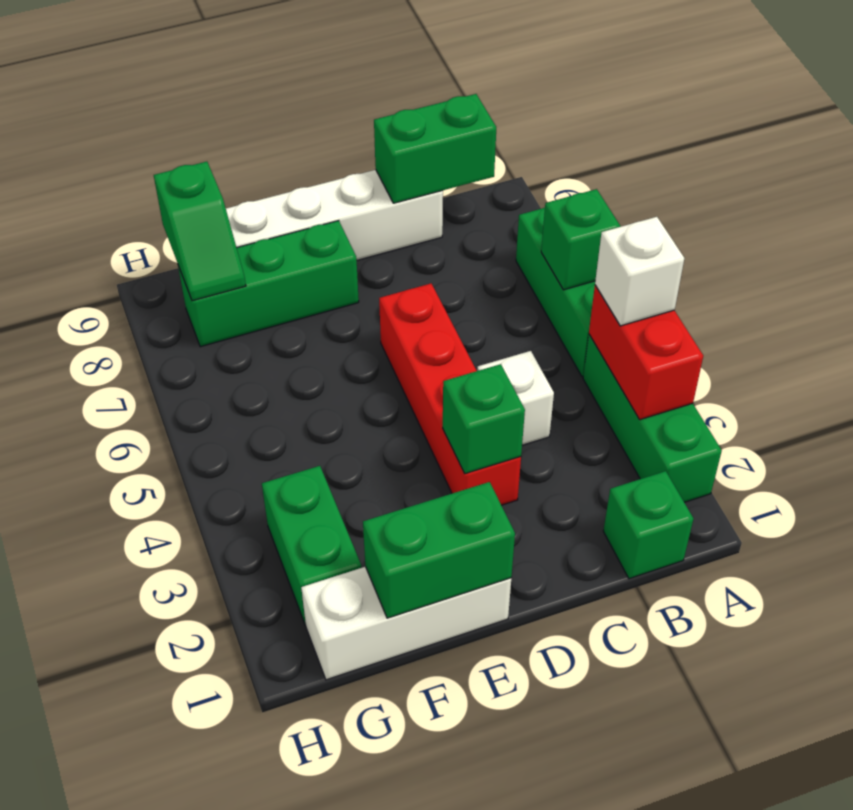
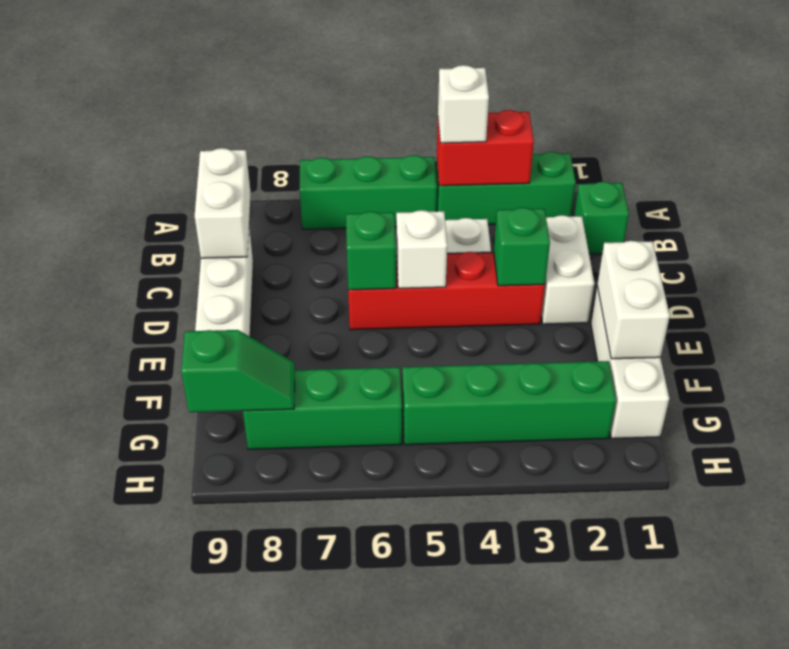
green brick A6 level 2 -> green brick D6 level 2
green brick B9:C9 level 2 -> white brick B9:C9 level 2
none -> white brick C2:D2 level 1
none -> white brick D5 level 2
green brick E1:F1 level 2 -> white brick E1:F1 level 2
green brick E8:G8 level 1 -> green brick G6:G8 level 1
green brick G2:G3 level 1 -> green brick G2:G5 level 1

